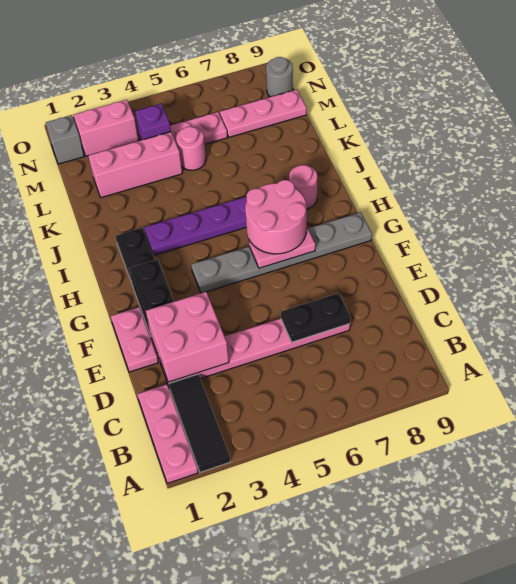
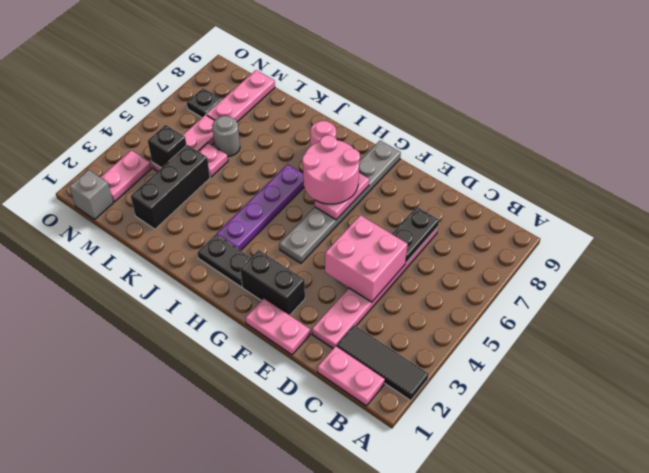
pink plate A1:C1 level 1 -> pink plate B1:C1 level 1
pink brick D2:E3 level 2 -> pink brick D4:E5 level 2
pink brick L2:L4 level 1 -> black brick L2:L4 level 1
pink round brick L5 level 1 -> pink plate L5 level 1
purple brick M4 level 2 -> black brick M4 level 2
pink brick N2:N3 level 1 -> pink plate N2:N3 level 1
none -> black plate N7 level 1
grey round brick N9 level 1 -> grey round brick L6 level 1

